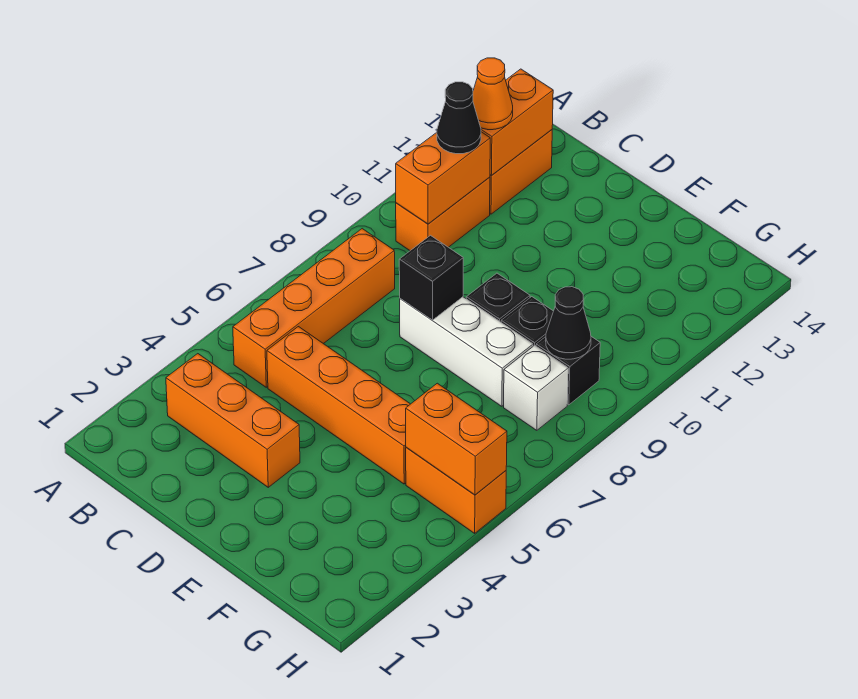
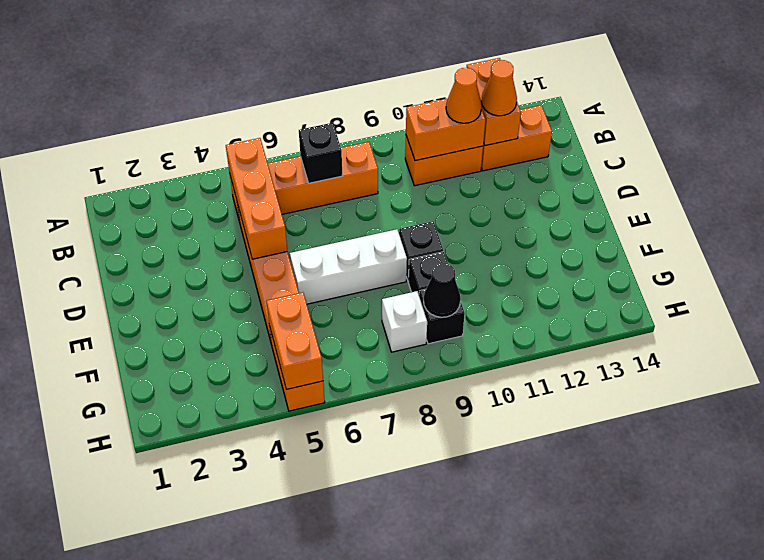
orange brick B3:D3 level 1 -> orange brick B5:D5 level 2
black cone B11 level 3 -> orange cone B11 level 3
orange brick B12:B13 level 2 -> orange brick A12:B12 level 2
white brick D8:F8 level 1 -> white brick E6:E8 level 1
black brick D8 level 2 -> black brick B7 level 2

